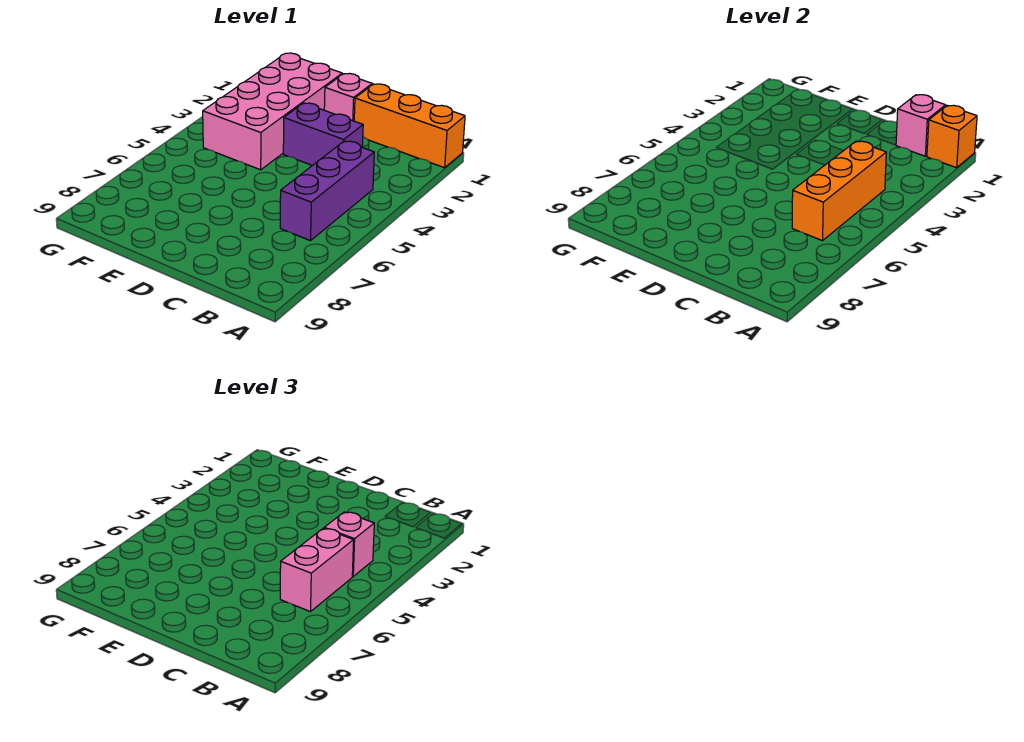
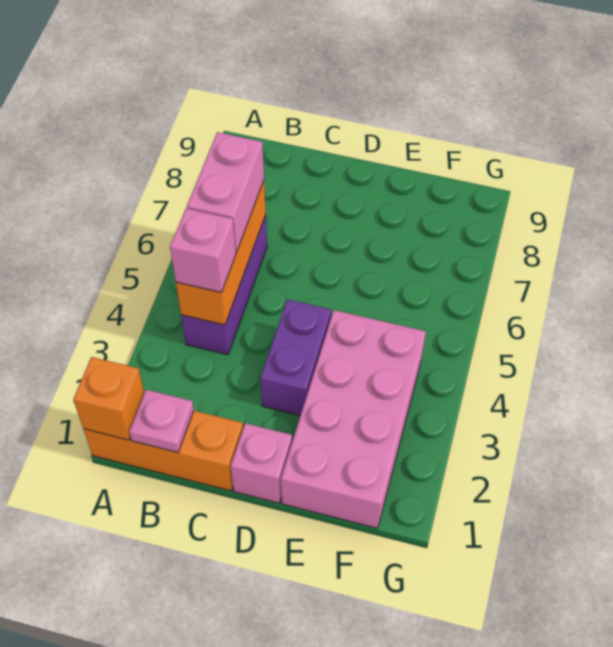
pink brick B1 level 2 -> pink plate B1 level 2
purple brick C3:D3 level 1 -> purple brick D3:D4 level 1

